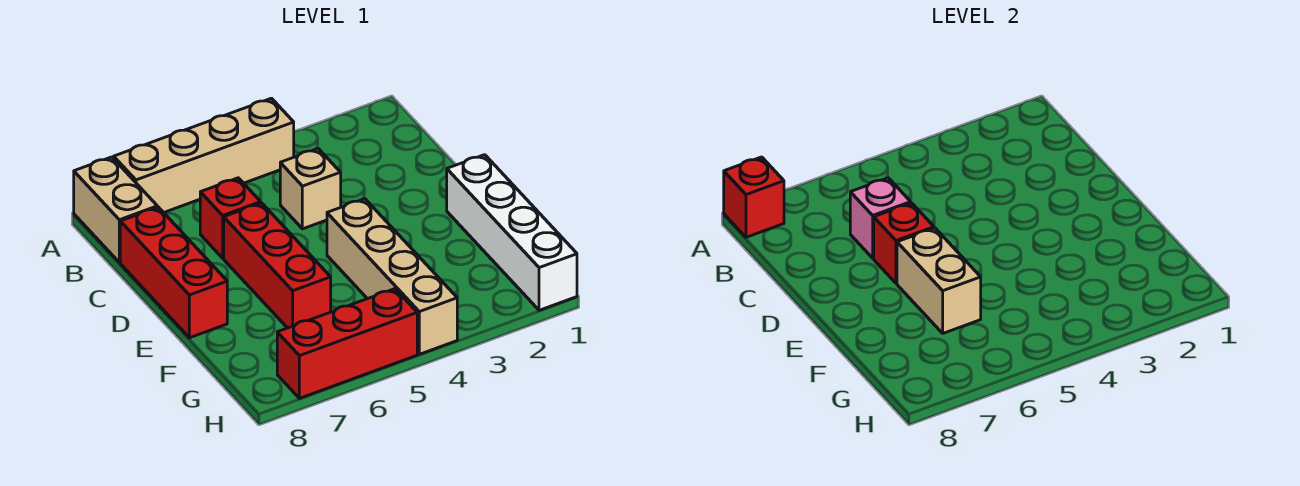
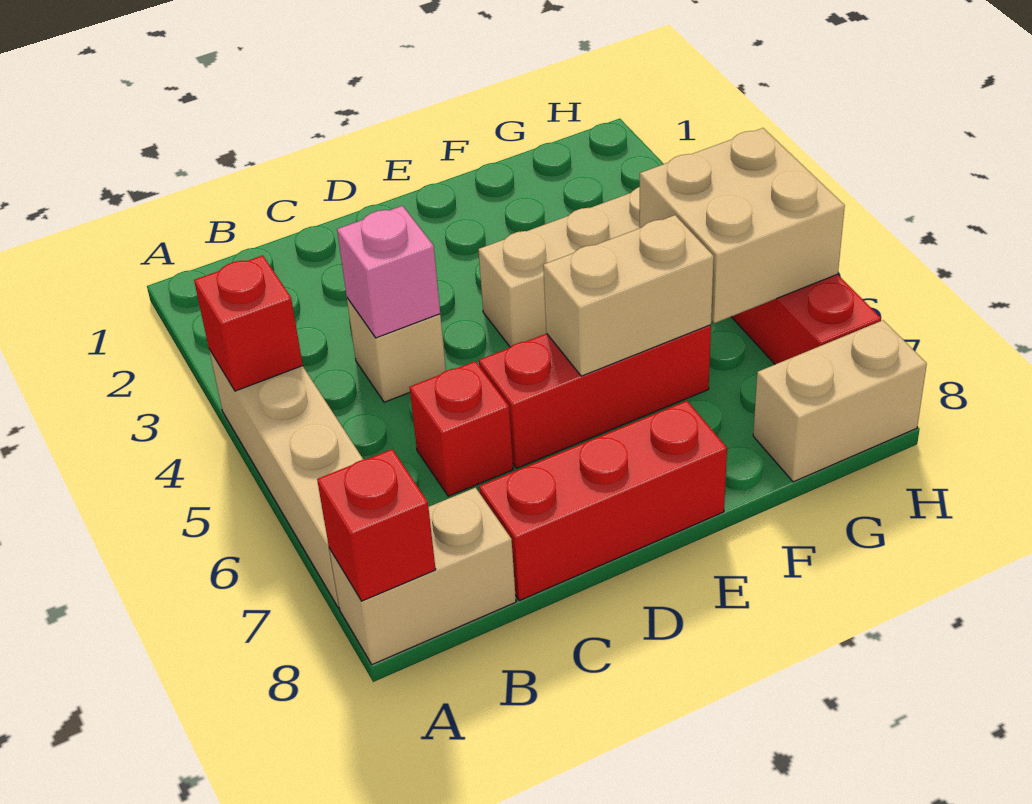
pink brick C6 level 2 -> pink brick C4 level 2
red brick D6 level 2 -> red brick A4 level 2
white brick E1:H1 level 1 -> none
none -> tan brick G5:H6 level 2
none -> tan brick G8:H8 level 1

